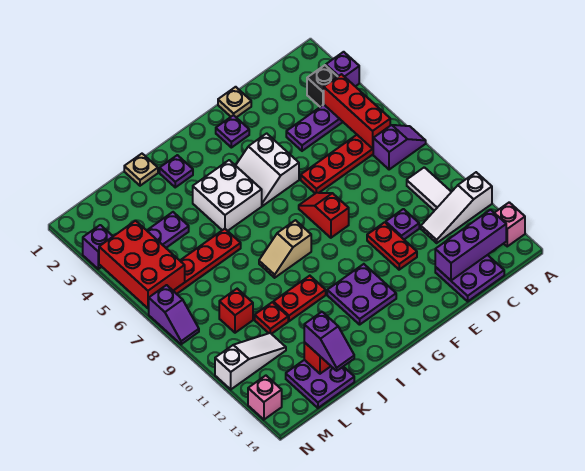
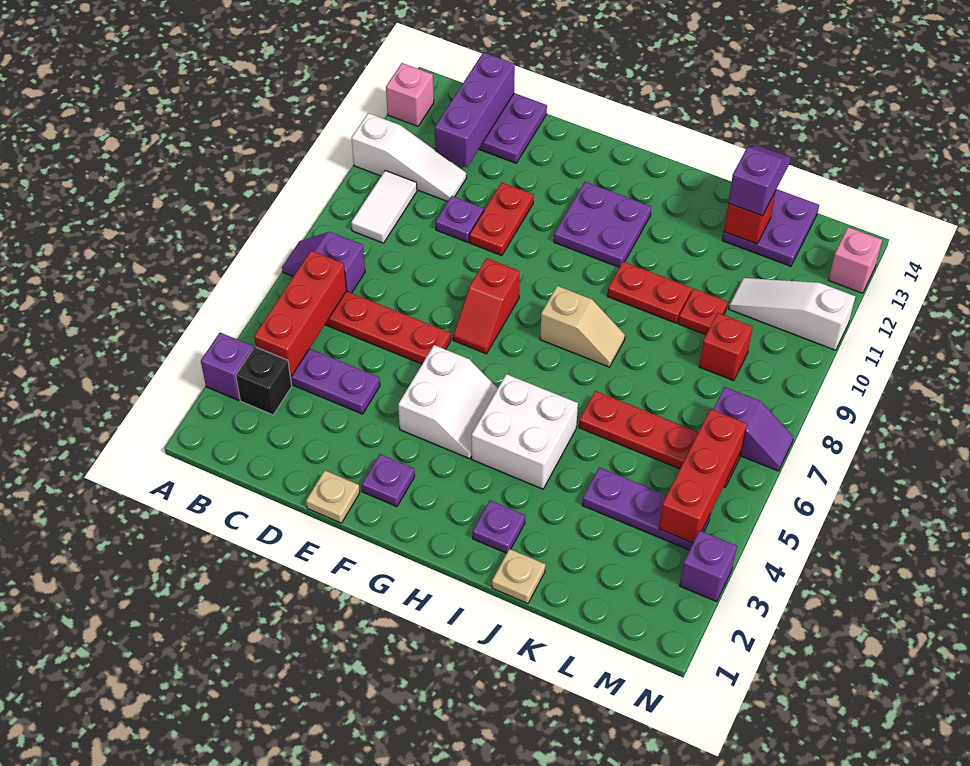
purple brick B13:D13 level 2 -> purple brick C12:C14 level 2
red brick M4:N6 level 2 -> red brick M4:M6 level 2
purple slope N7:N8 level 1 top 7 -> purple slope M7:N7 level 1 top M

